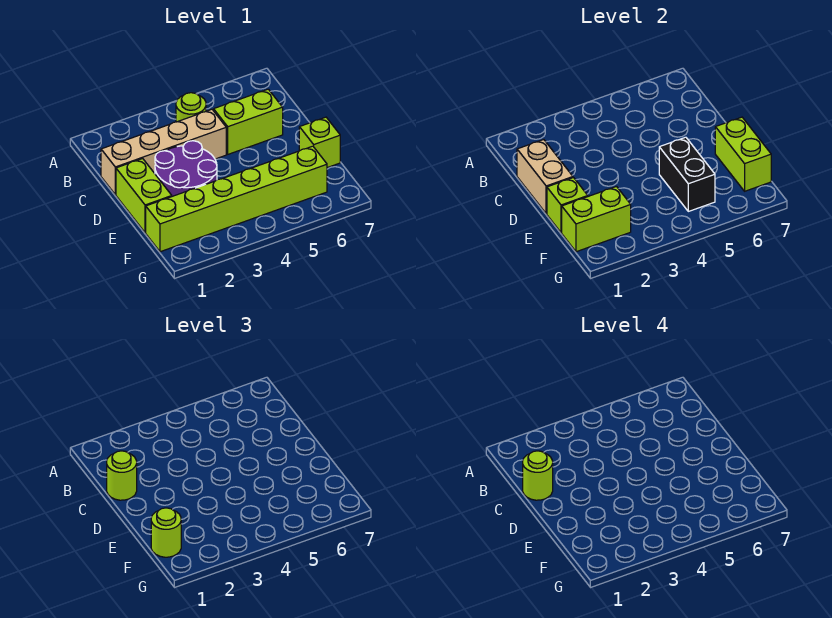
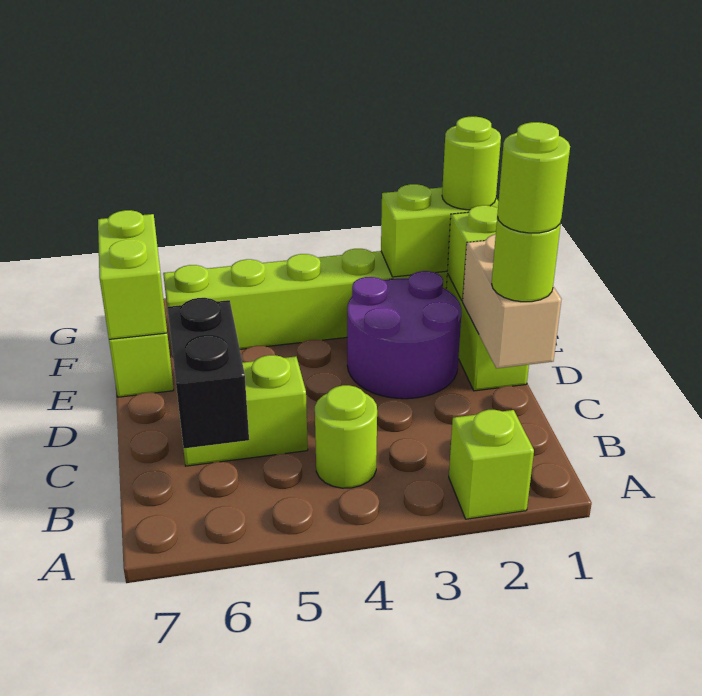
none -> lime brick A2 level 1
tan brick C1:C4 level 1 -> none
black brick E5:F5 level 2 -> black brick B6:C6 level 2

